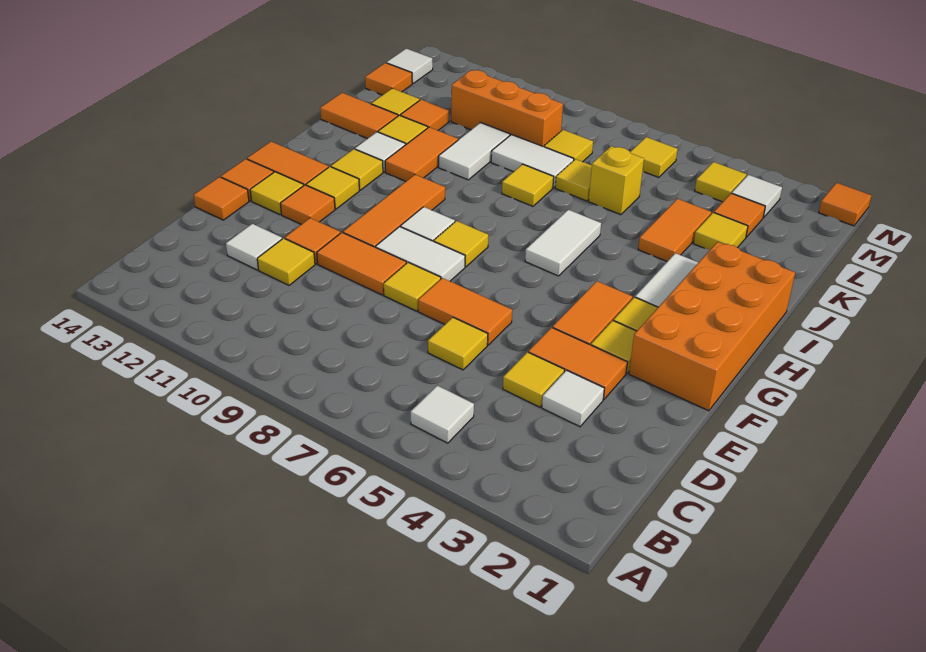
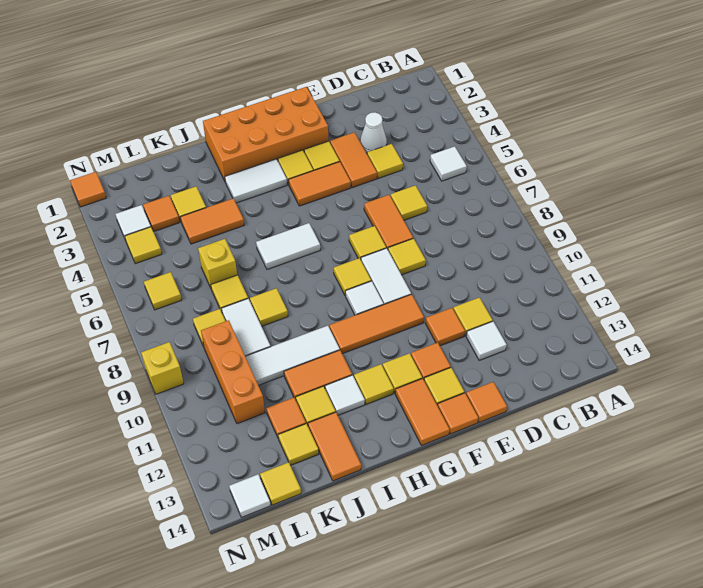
white tile D3 level 1 -> white cone D3 level 1
orange tile E9:E10 level 1 -> none
none -> yellow tile F7 level 1
white tile J10:K10 level 1 -> white tile I10:K10 level 1
orange tile L14 level 1 -> yellow tile L14 level 1
none -> yellow brick N9 level 1

